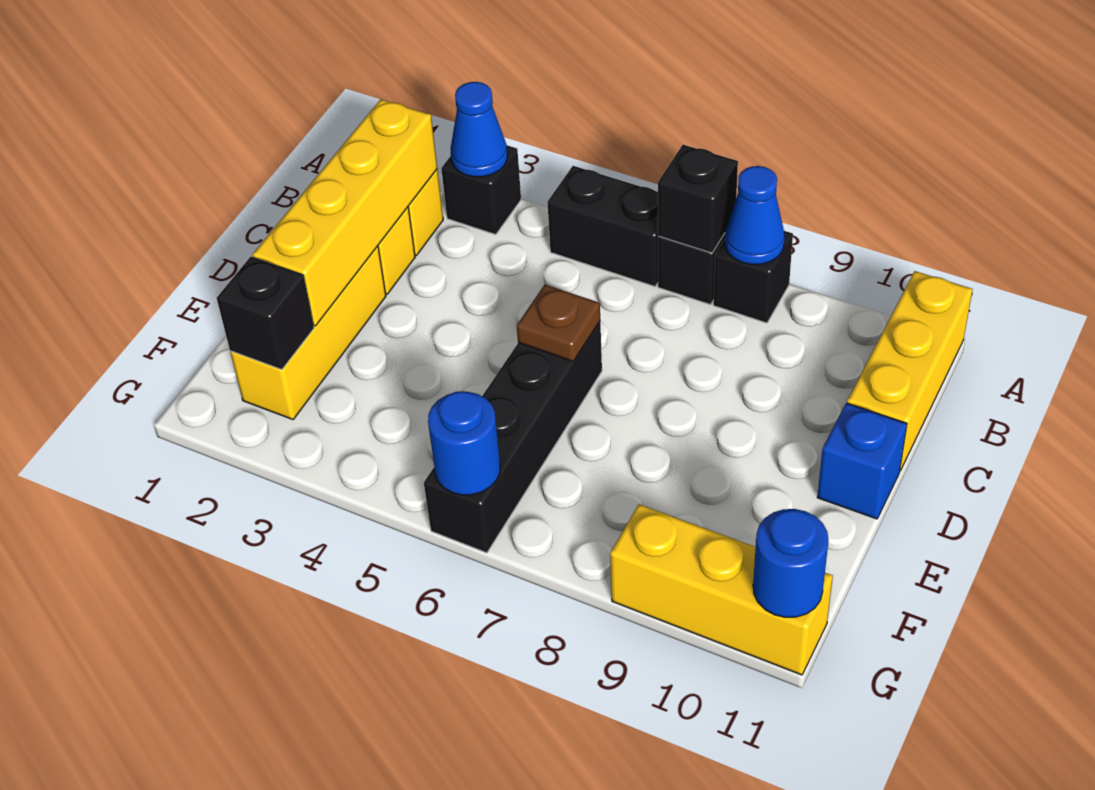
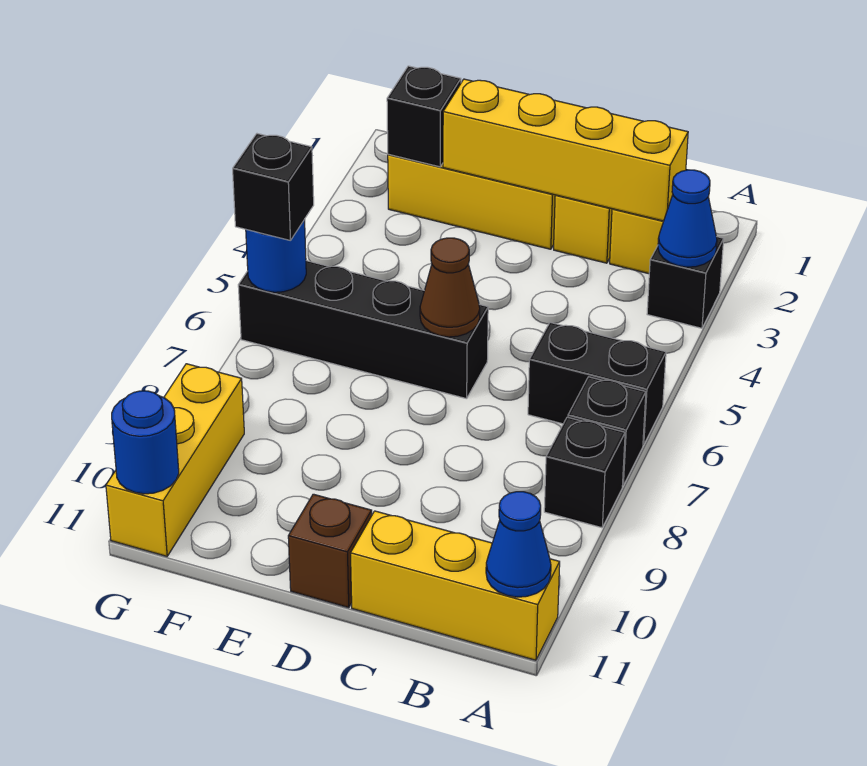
black brick A5:A6 level 1 -> black brick A6:B6 level 1
black brick A7 level 2 -> black brick G6 level 3
blue cone A8 level 2 -> blue cone A11 level 2
brown plate D6 level 2 -> brown cone D6 level 2
blue brick D11 level 1 -> brown brick D11 level 1

